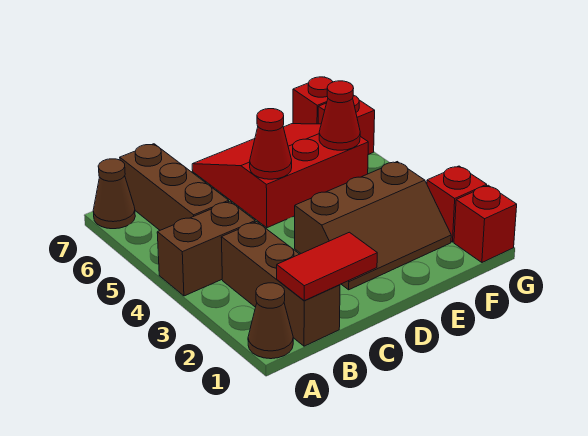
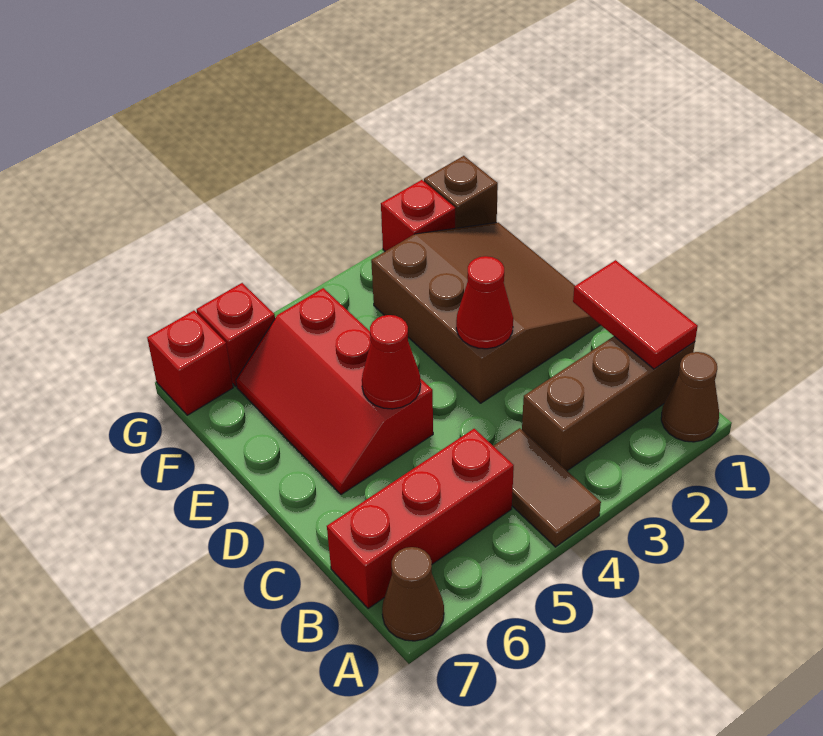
brown brick A4:B4 level 1 -> brown tile A4:B4 level 1
brown brick B5:B7 level 1 -> red brick B5:B7 level 1
brown slope D2:F3 level 1 top 3 -> brown slope D1:F3 level 1 top 3
red slope D5:F7 level 1 top 5 -> red slope D5:F6 level 1 top 5
red cone F5 level 2 -> red cone D3 level 2
red brick G1 level 1 -> brown brick G1 level 1

